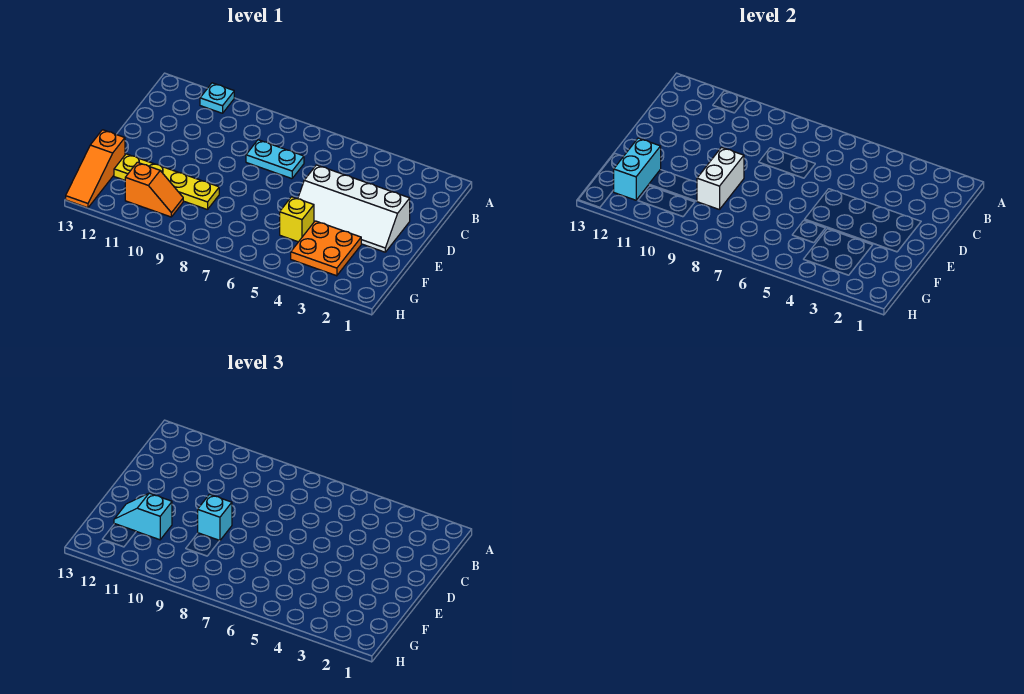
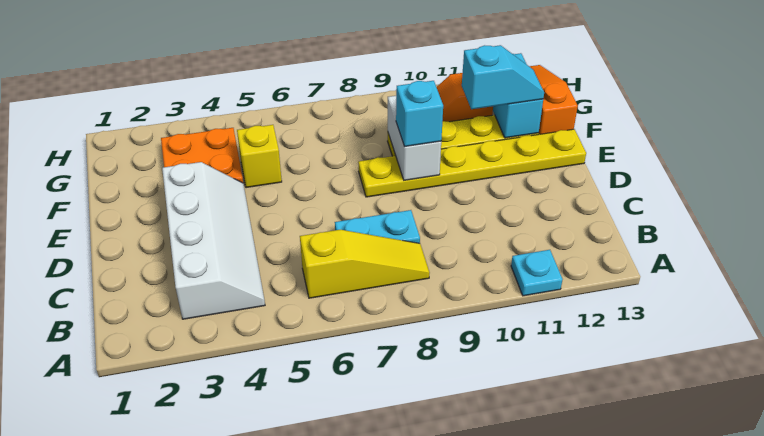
none -> yellow slope B6:B8 level 1 top 6
white slope D2:E5 level 1 top D -> white slope B3:E4 level 1 top 3
none -> yellow plate E8:E13 level 1

